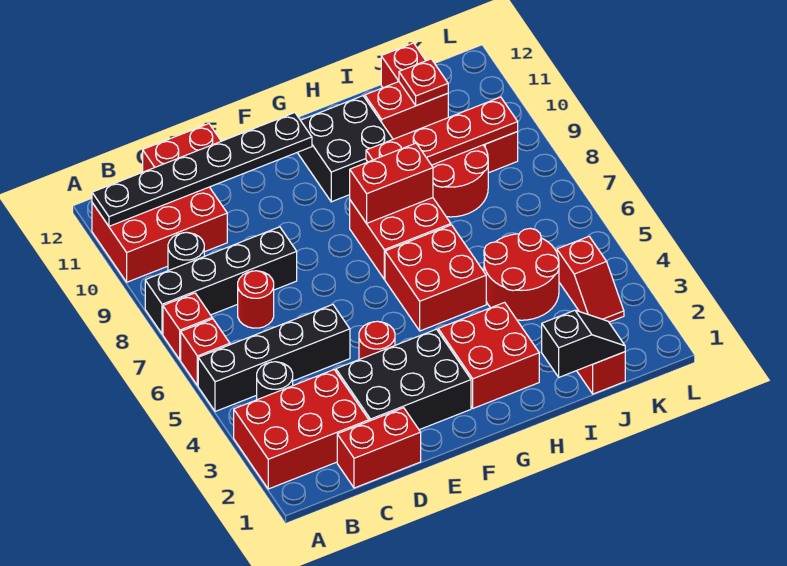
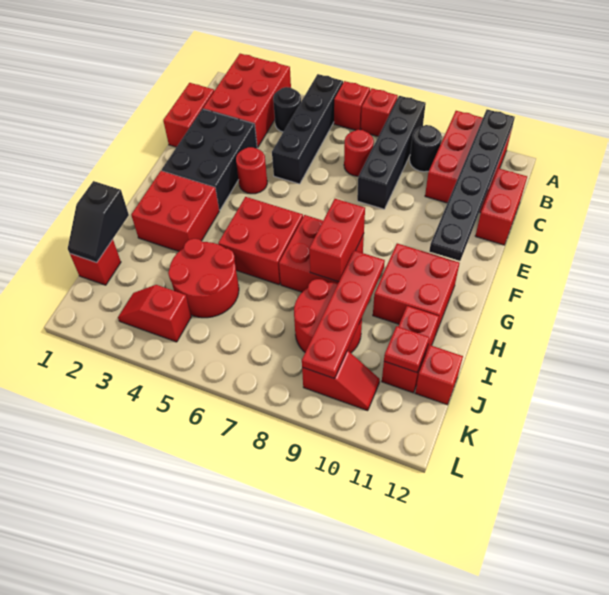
black brick G10:H11 level 1 -> red brick G10:H11 level 1

